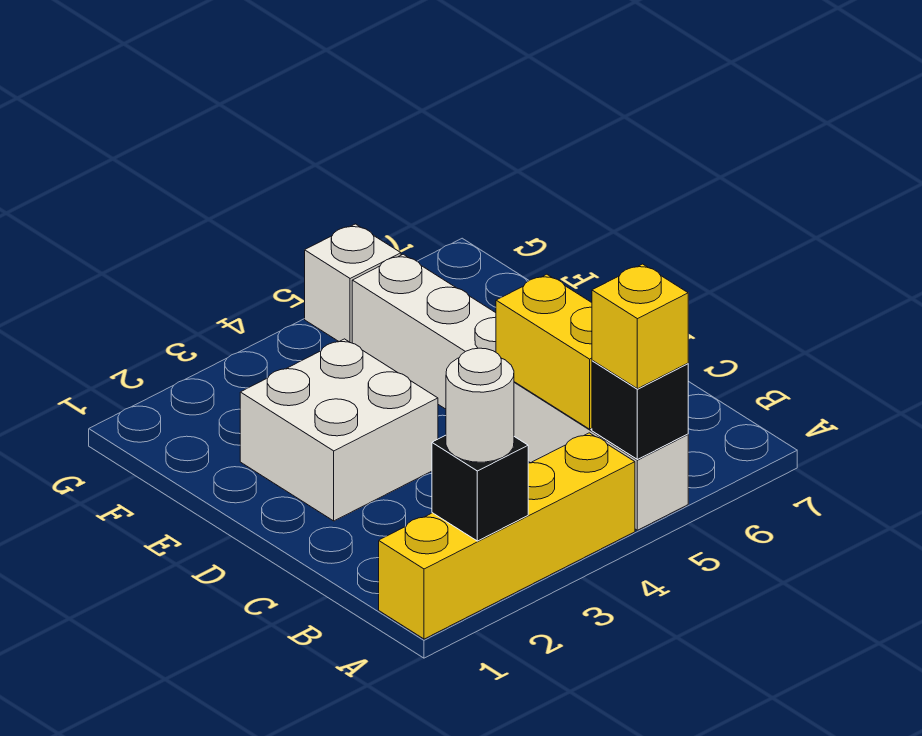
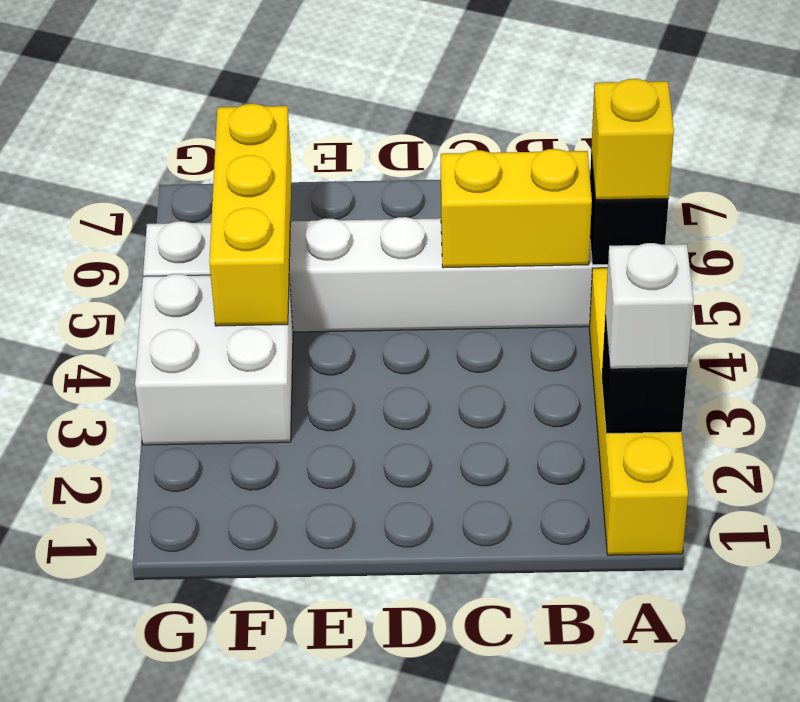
white round brick A2 level 3 -> white brick A2 level 3
white brick D2:E3 level 1 -> white brick F3:G4 level 1
none -> yellow brick F4:F6 level 2

